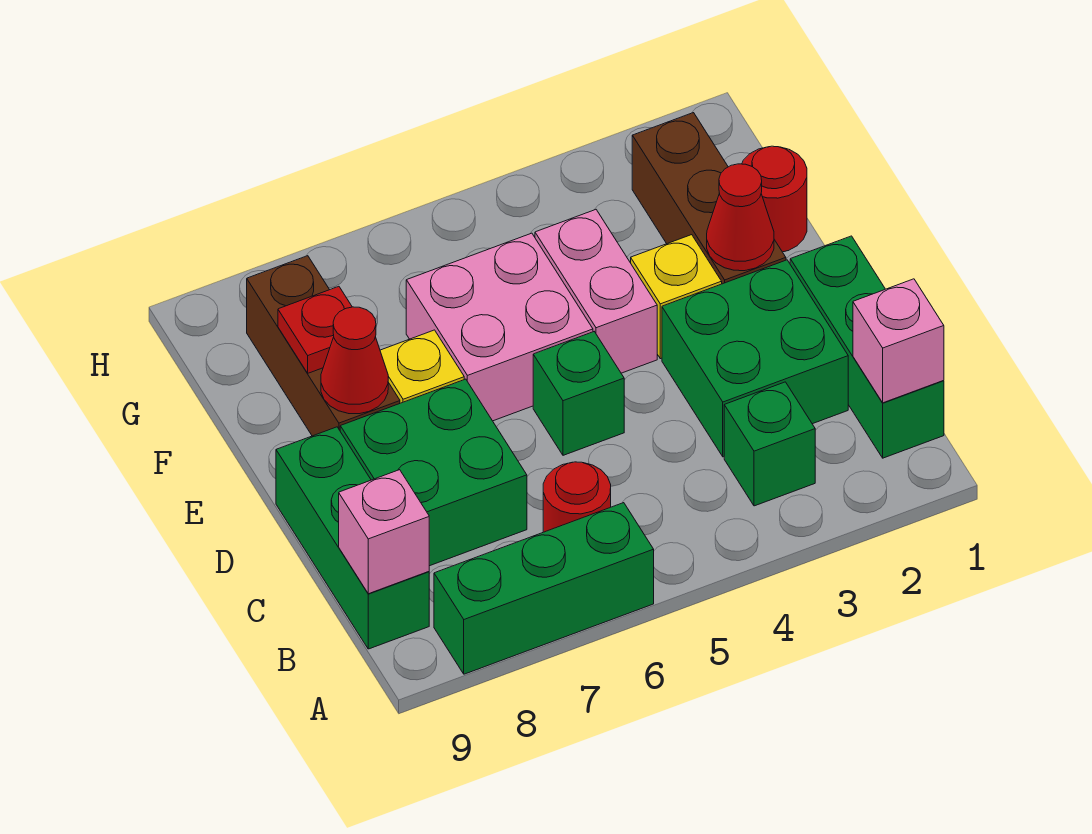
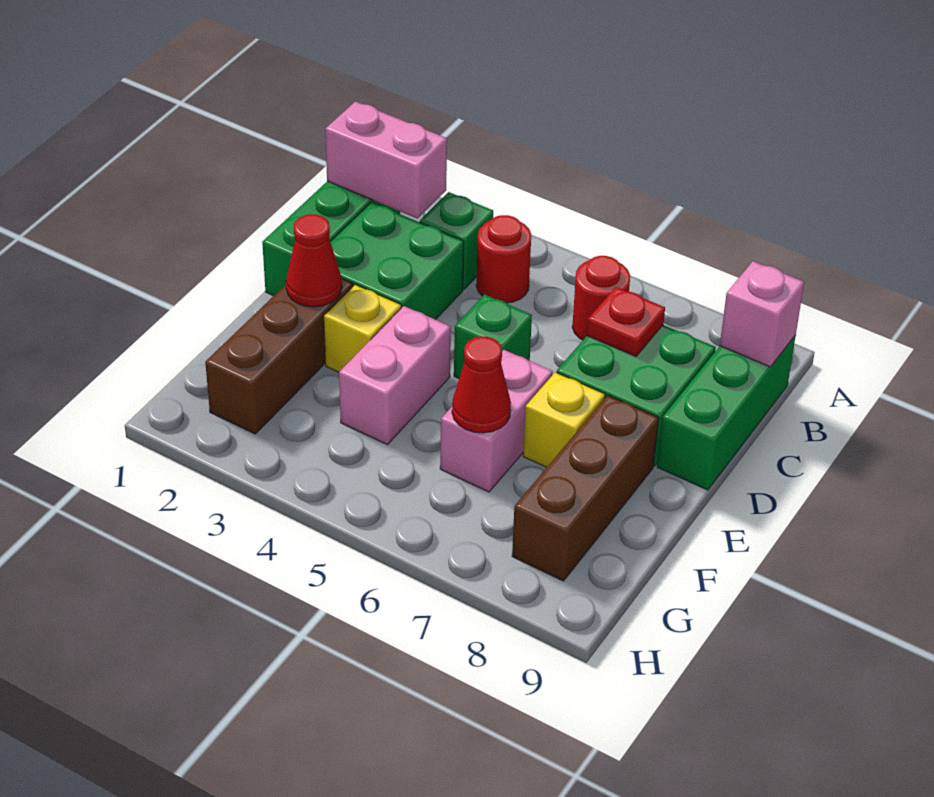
green brick A6:A8 level 1 -> none
pink brick B1 level 2 -> pink brick B1:B2 level 2
pink brick E5:F6 level 1 -> pink brick E6:F6 level 1
red cone E8 level 2 -> red cone F6 level 2
red round brick F1 level 1 -> red round brick B4 level 1
red plate F8 level 2 -> red plate C7 level 2

